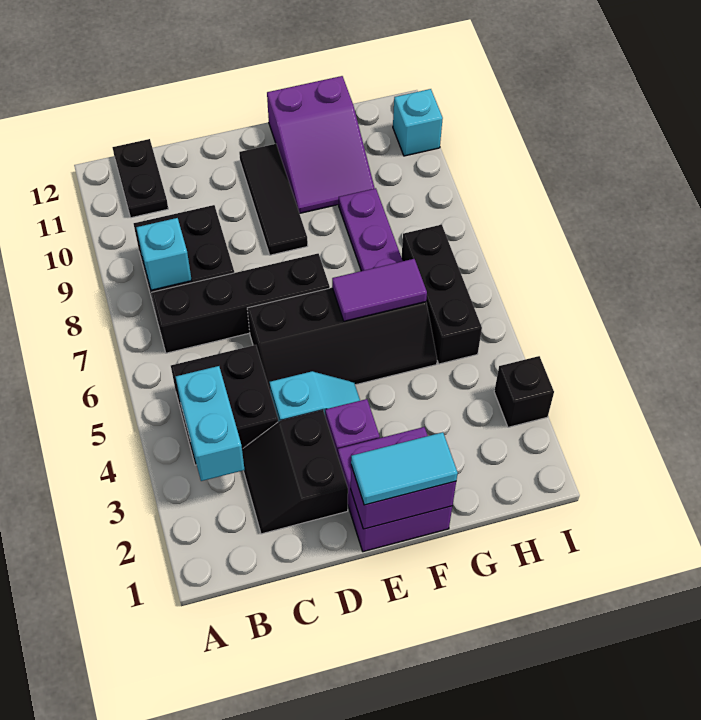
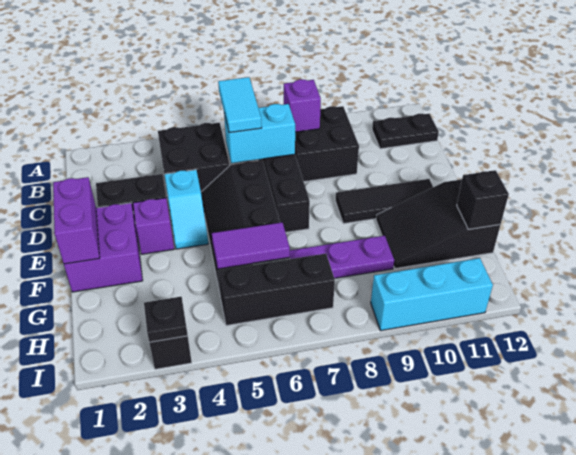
cyan brick B3:B4 level 2 -> cyan brick C6:C7 level 2
cyan brick B8 level 2 -> purple brick B8 level 2
cyan tile E1:F1 level 3 -> cyan tile B6:C6 level 3
purple tile F6:G6 level 2 -> purple tile G5:G6 level 2
purple slope F10:G12 level 1 top 12 -> black slope F10:G12 level 1 top 12
none -> black brick G12 level 2
none -> black plate I3 level 2
cyan brick I11 level 1 -> cyan brick I9:I11 level 1

